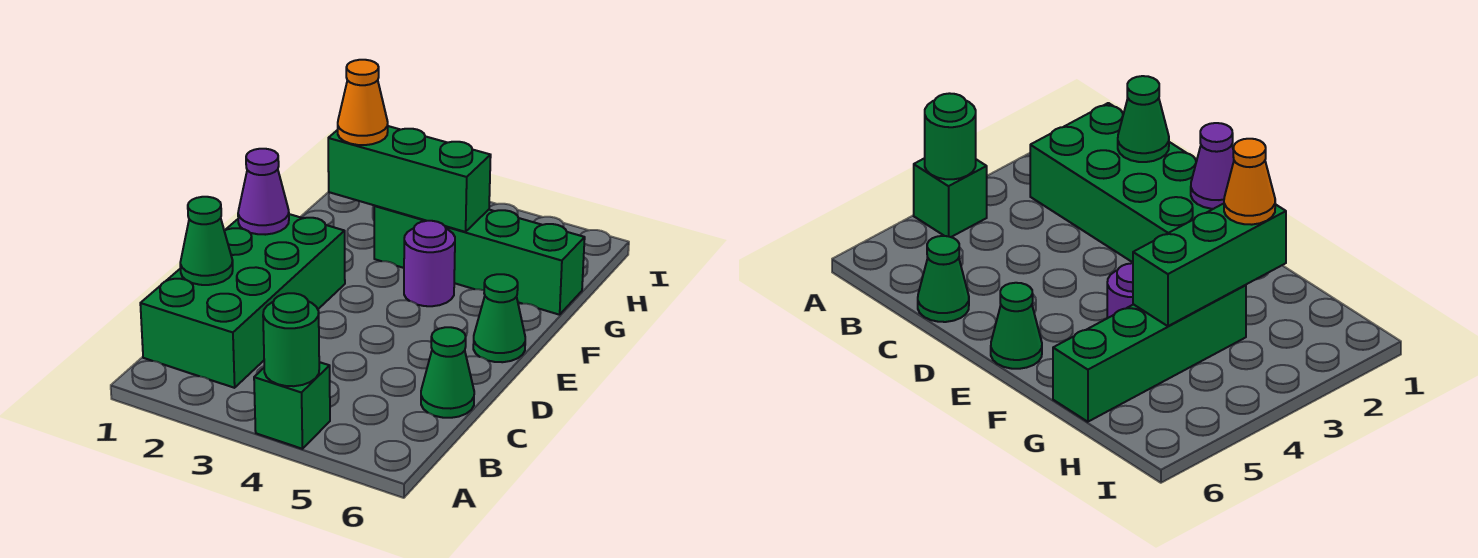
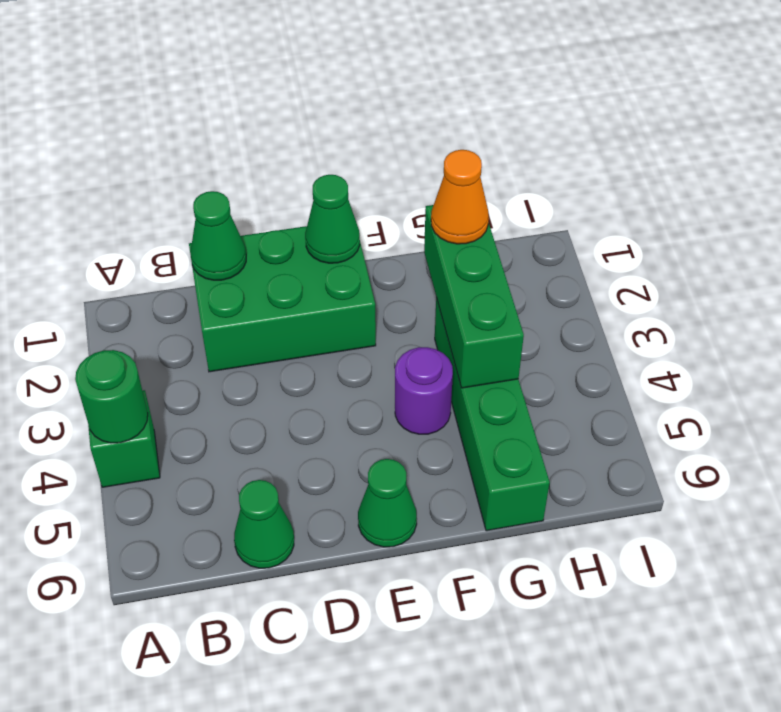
green brick B1:E2 level 1 -> green brick C1:E2 level 1
purple cone E1 level 2 -> green cone E1 level 2

